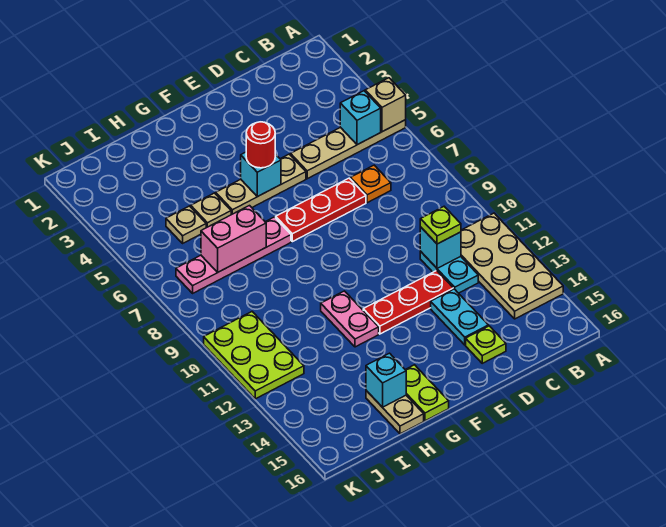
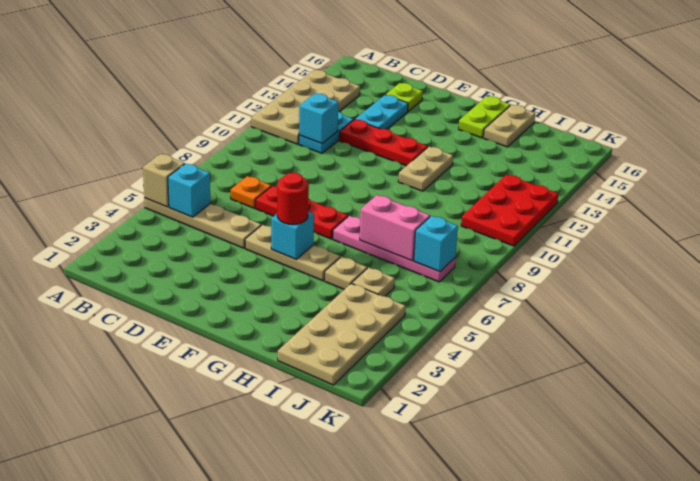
lime plate C11 level 3 -> none
pink plate G11:G12 level 1 -> tan plate G11:G12 level 1
cyan brick H15 level 2 -> cyan brick J7 level 2
none -> tan plate I1:J4 level 1
lime plate J10:K12 level 1 -> red plate J10:K12 level 1

